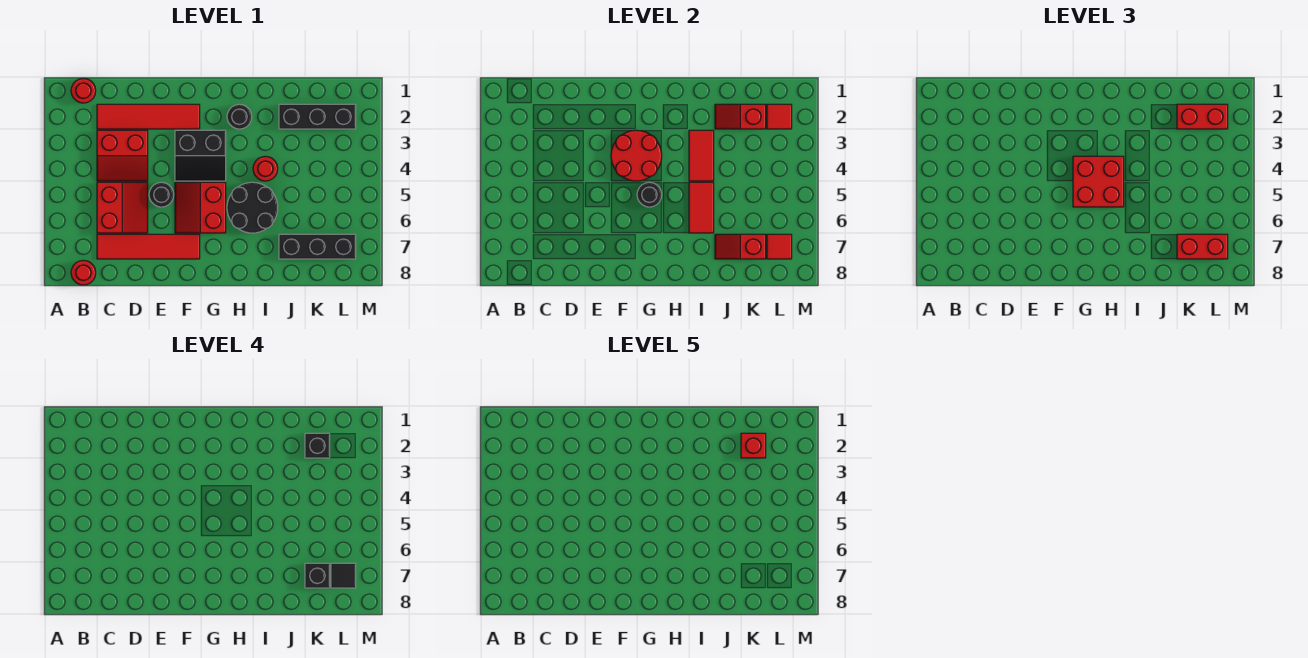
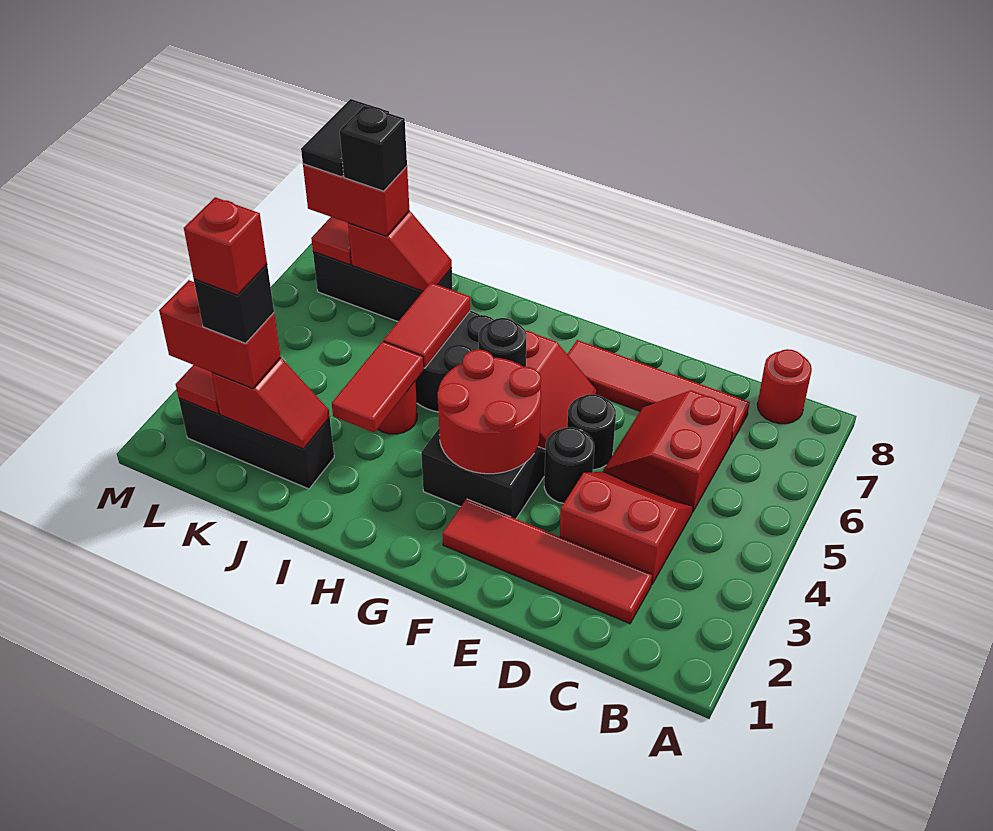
red round brick B1 level 1 -> none
red brick G4:H5 level 3 -> none
black round brick H2 level 1 -> black round brick E4 level 1
black tile L7 level 4 -> black tile L7:L8 level 4

